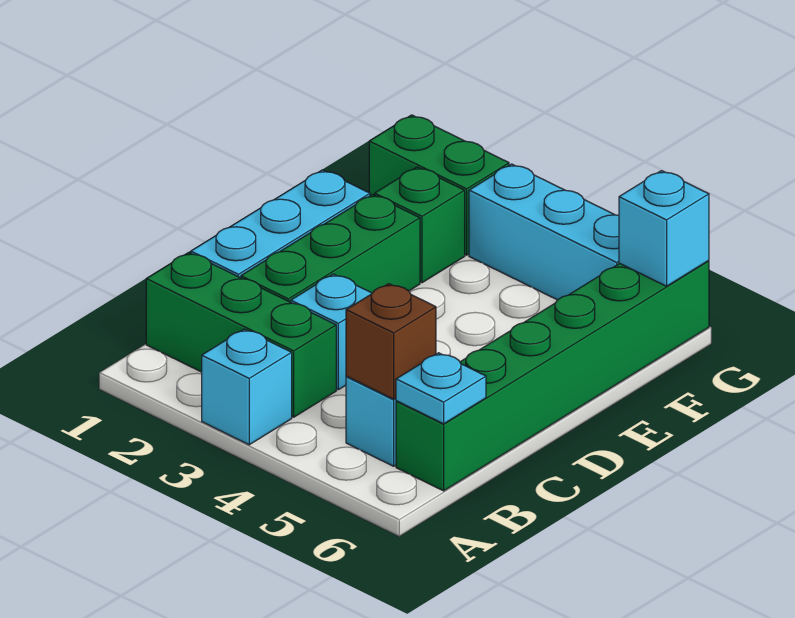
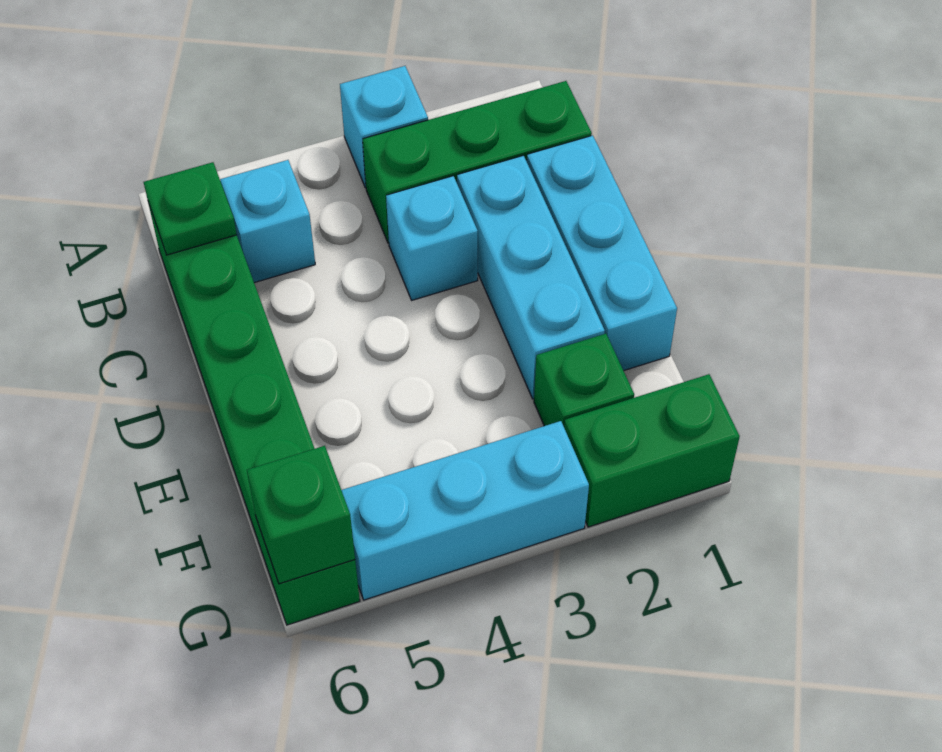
brown brick B5 level 2 -> none
cyan plate B6 level 2 -> green plate B6 level 2
green brick C2:E2 level 1 -> cyan brick C2:E2 level 1
cyan brick G6 level 2 -> green brick G6 level 2

